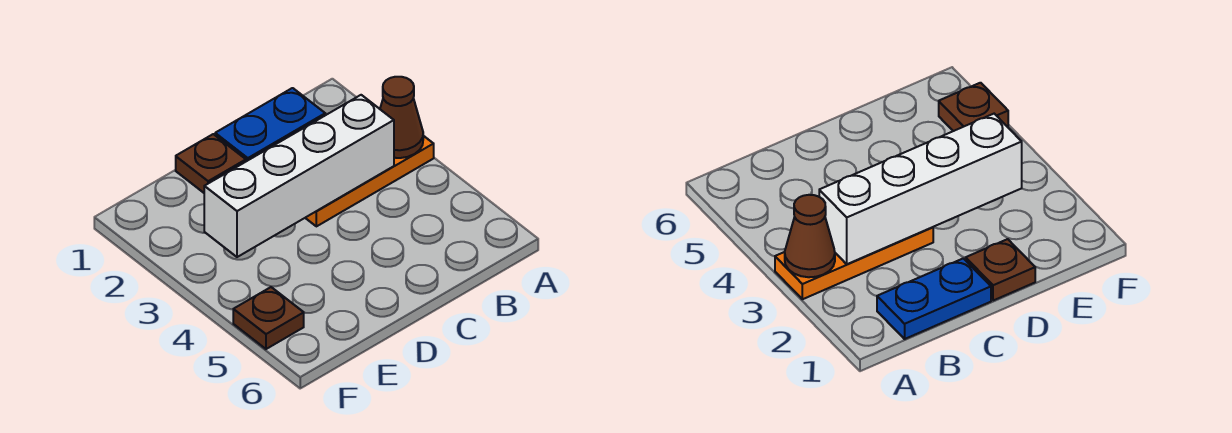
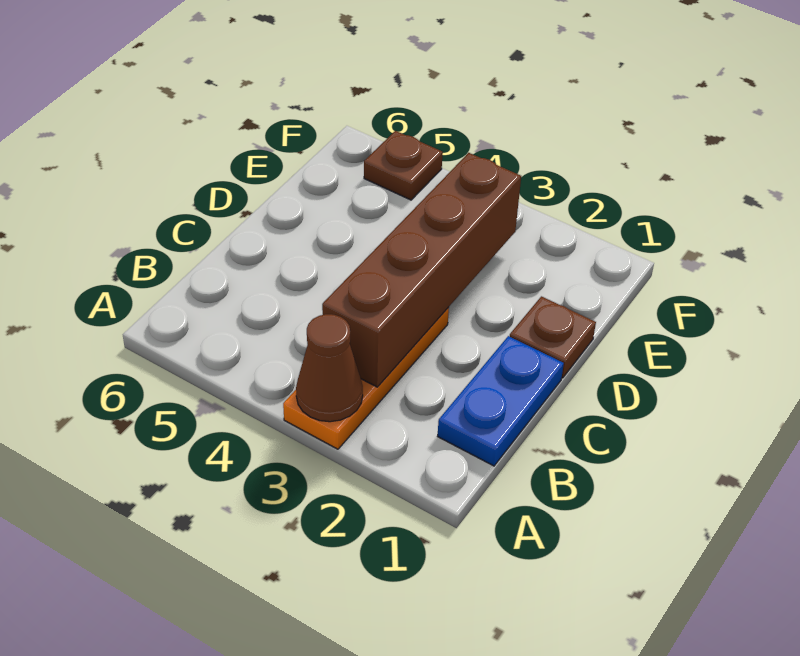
white brick B3:E3 level 2 -> brown brick B3:E3 level 2

